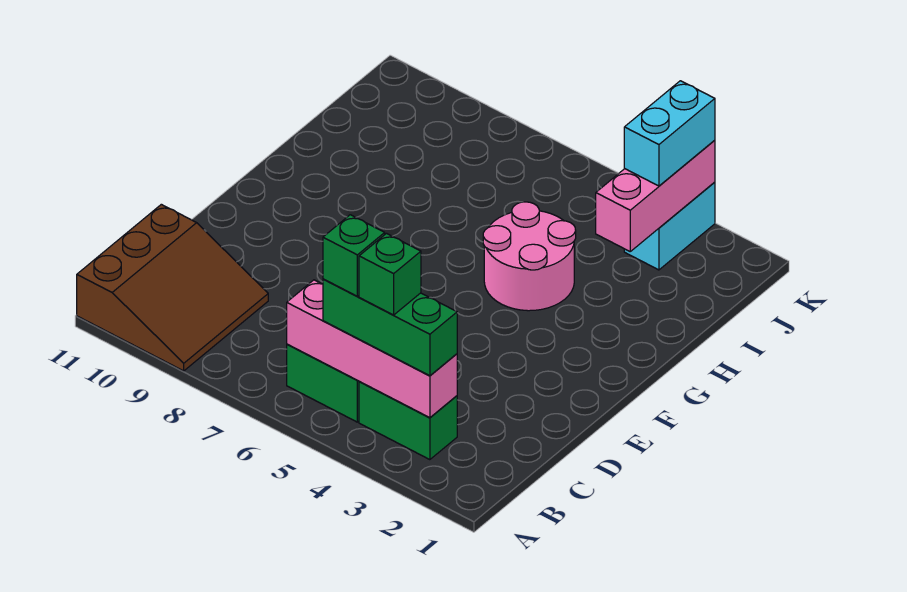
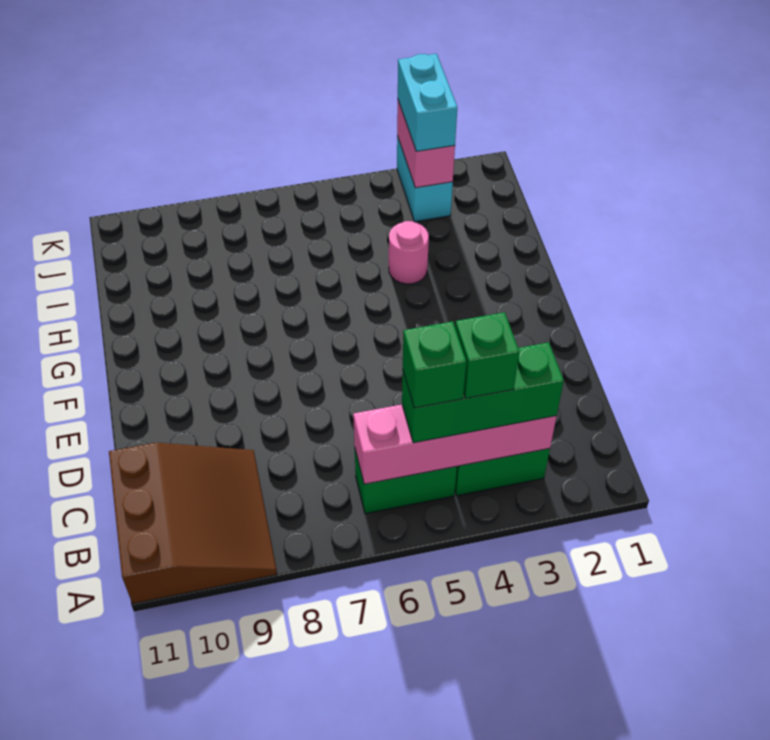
pink round brick G4:H5 level 1 -> pink round brick H4 level 1
pink brick I3:K3 level 2 -> pink brick J3:K3 level 2

